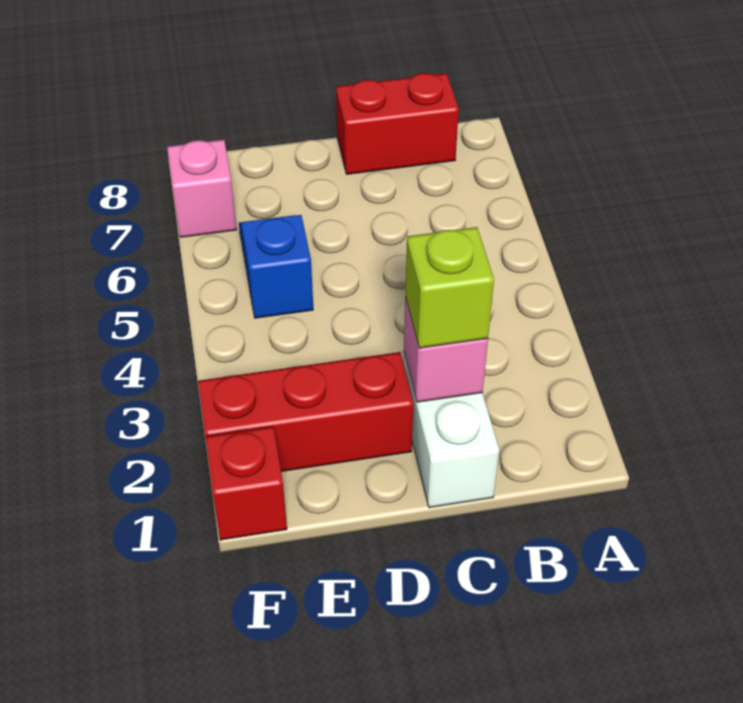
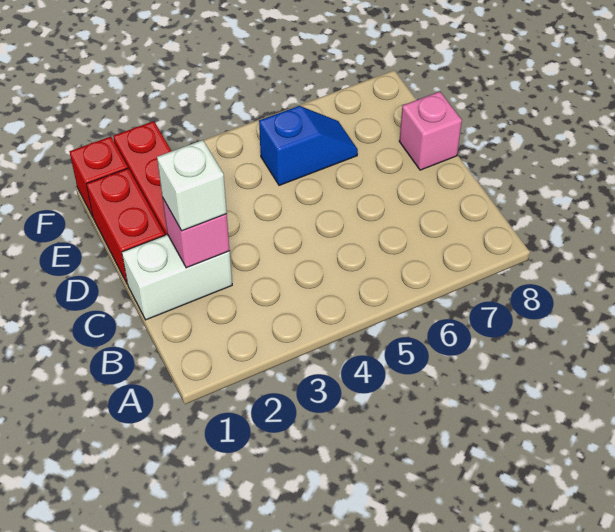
red brick B8:C8 level 1 -> red brick D1:E1 level 1
lime brick C2 level 3 -> white brick C2 level 3
pink brick F7 level 1 -> pink brick D8 level 1

